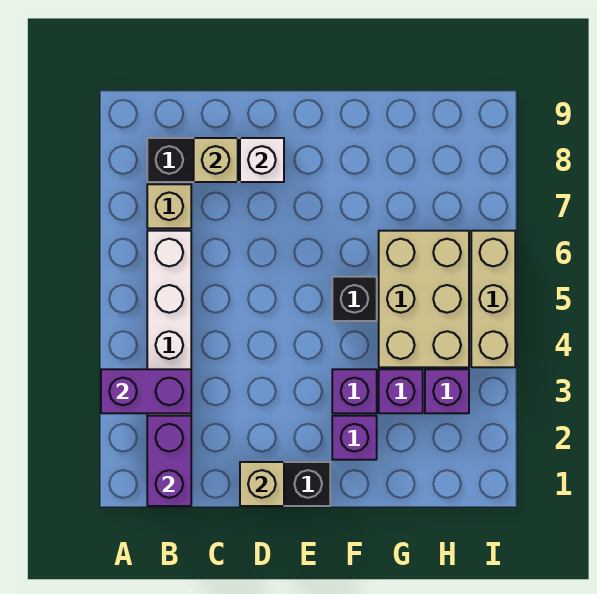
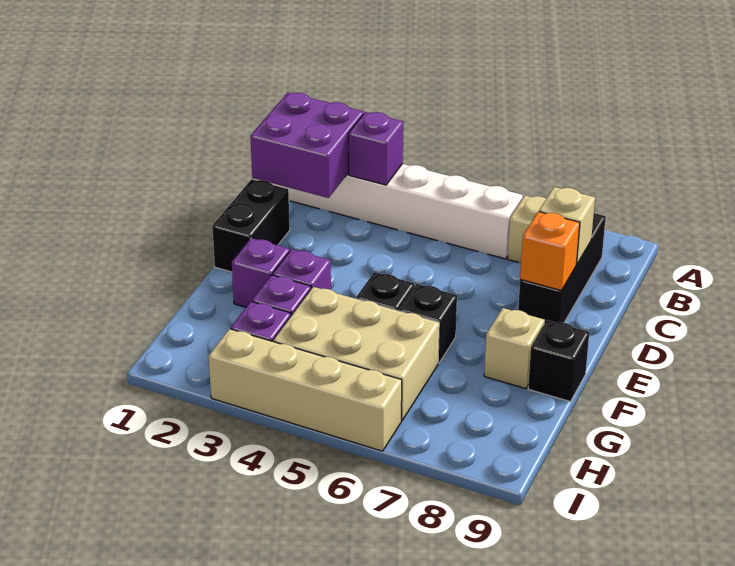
purple brick A3:B3 level 2 -> purple brick B3 level 2
purple brick B1:B2 level 2 -> purple brick B1:C2 level 2
tan brick D1 level 2 -> tan brick F8 level 1
white brick D8 level 2 -> orange brick D8 level 2
none -> black brick F6 level 1
none -> black brick F9 level 1
tan brick I4:I6 level 1 -> tan brick I3:I6 level 1

